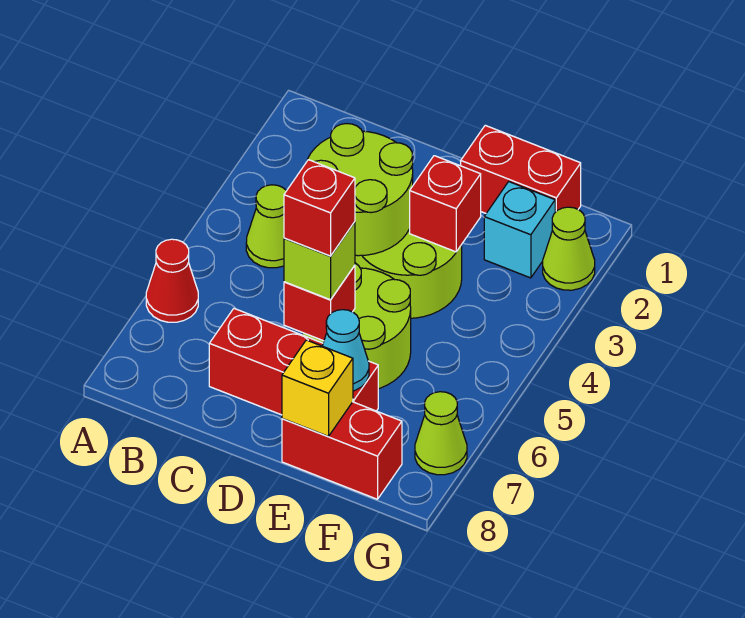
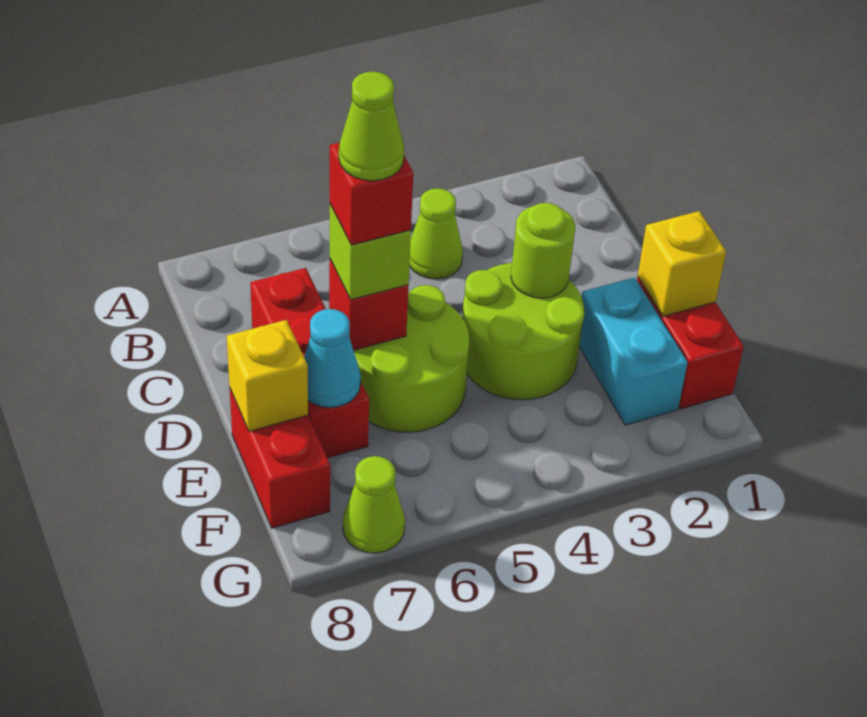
red cone A6 level 1 -> none
lime round brick C3:D4 level 2 -> lime round brick D3 level 2
none -> yellow brick E1 level 2
red brick E3 level 2 -> none
cyan brick F2 level 1 -> cyan brick E2:F2 level 1
lime cone G2 level 1 -> lime cone D6 level 5

